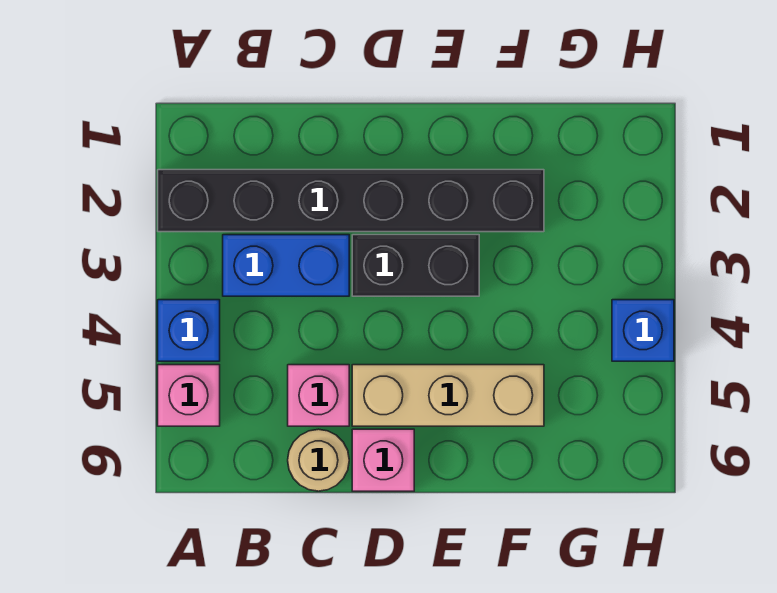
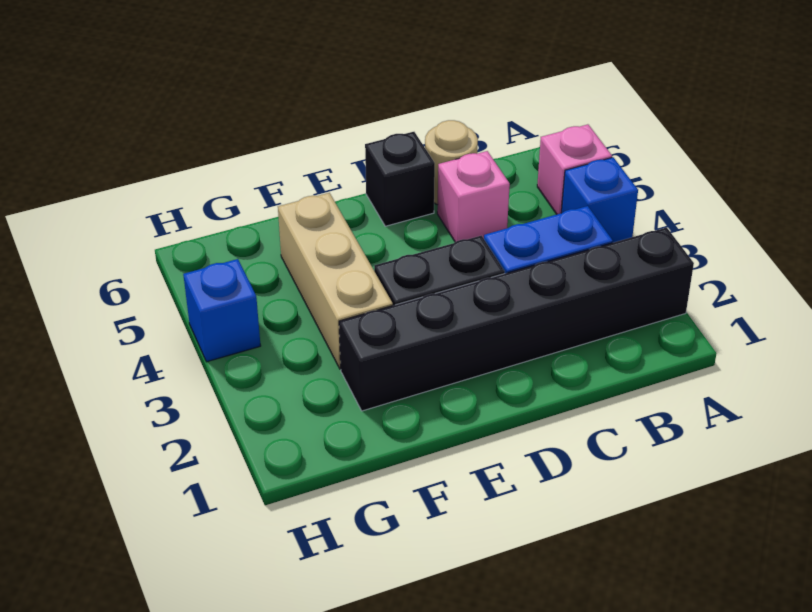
tan brick D5:F5 level 1 -> tan brick F3:F5 level 1
pink brick D6 level 1 -> black brick D6 level 1

